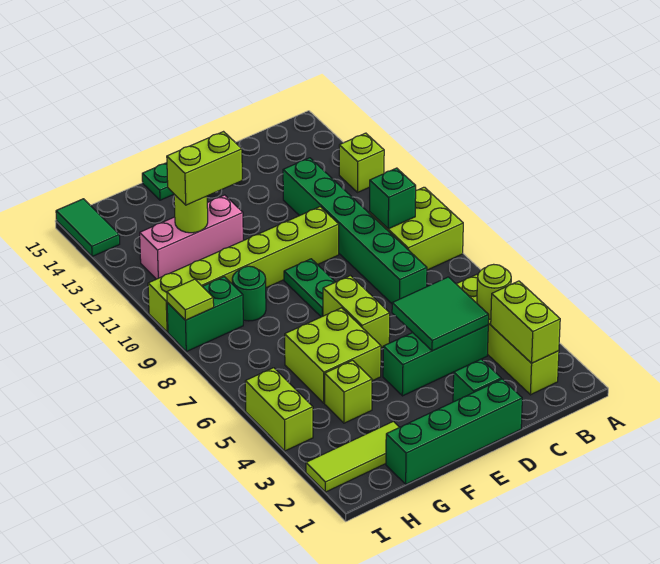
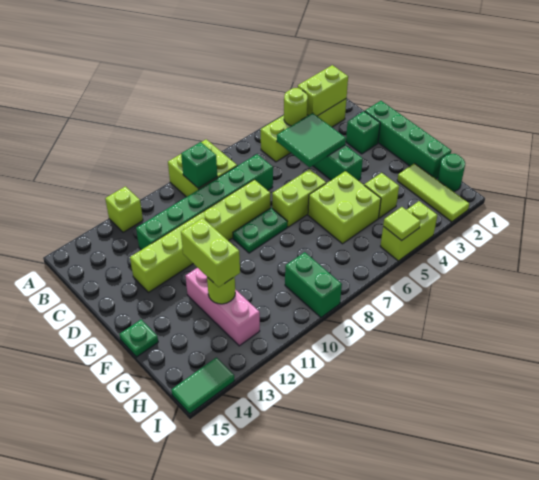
lime brick D10:I10 level 1 -> lime brick D8:D13 level 1
green round brick G9 level 1 -> green round brick H1 level 1
lime tile I9 level 2 -> lime tile I5 level 2

